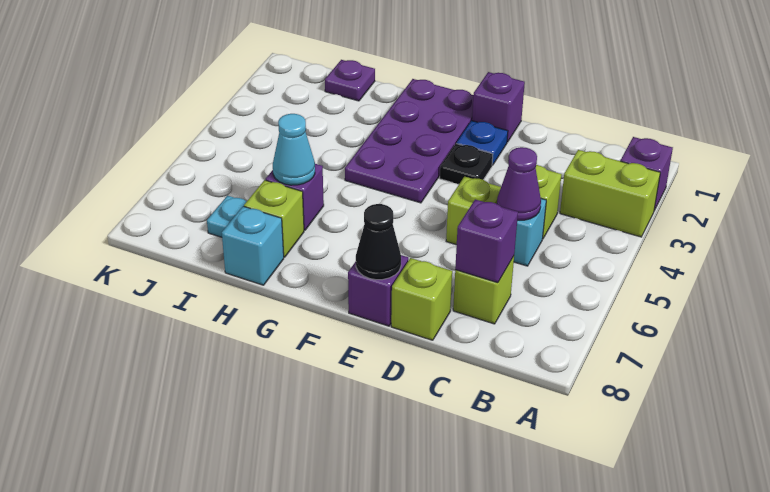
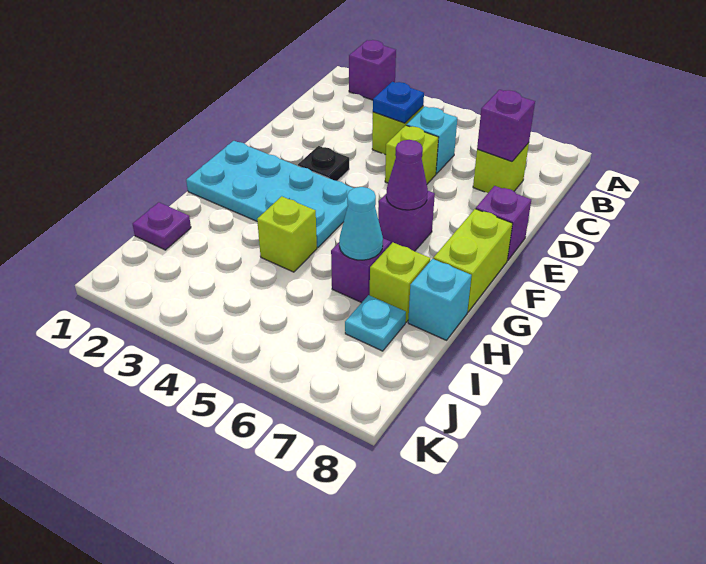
lime brick A3:B3 level 1 -> lime brick F8:G8 level 1
purple cone C5 level 2 -> purple cone F6 level 2
lime brick D8 level 1 -> lime brick H4 level 1
purple brick E1 level 1 -> purple brick F6 level 1
blue plate E2 level 1 -> blue plate C4 level 2
black cone E8 level 2 -> none
purple plate F1:G4 level 1 -> cyan plate F1:G4 level 1

